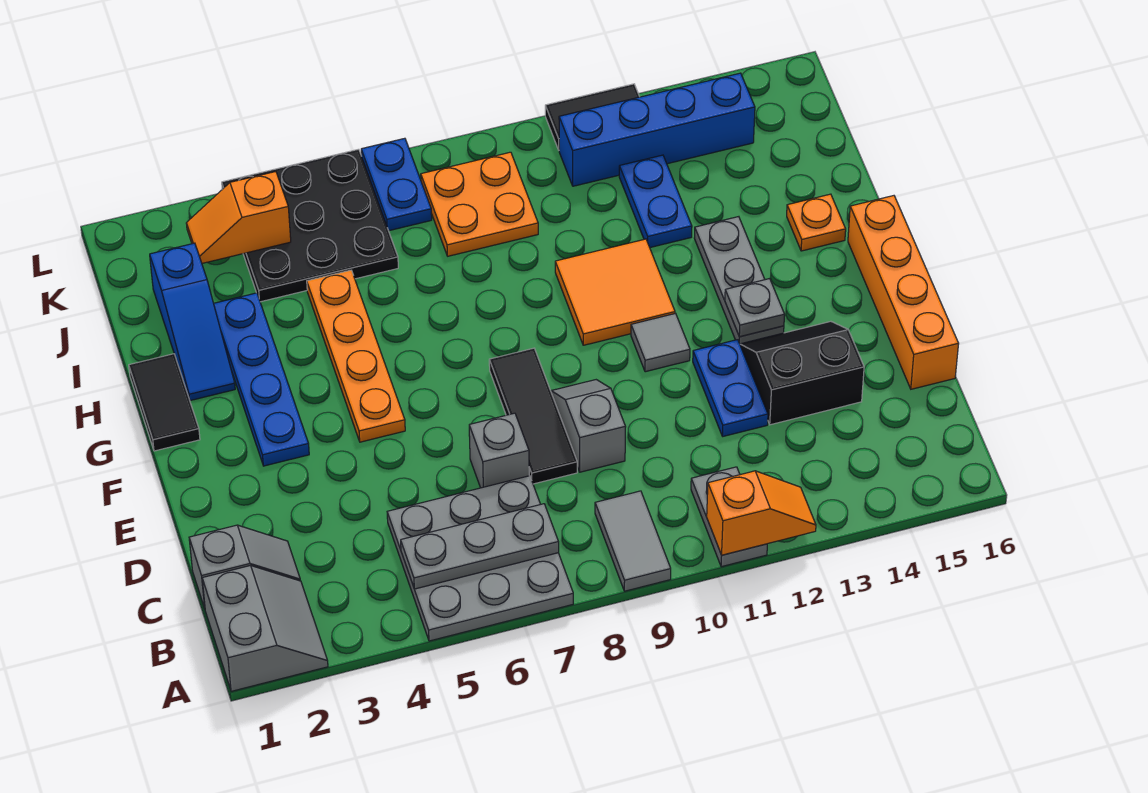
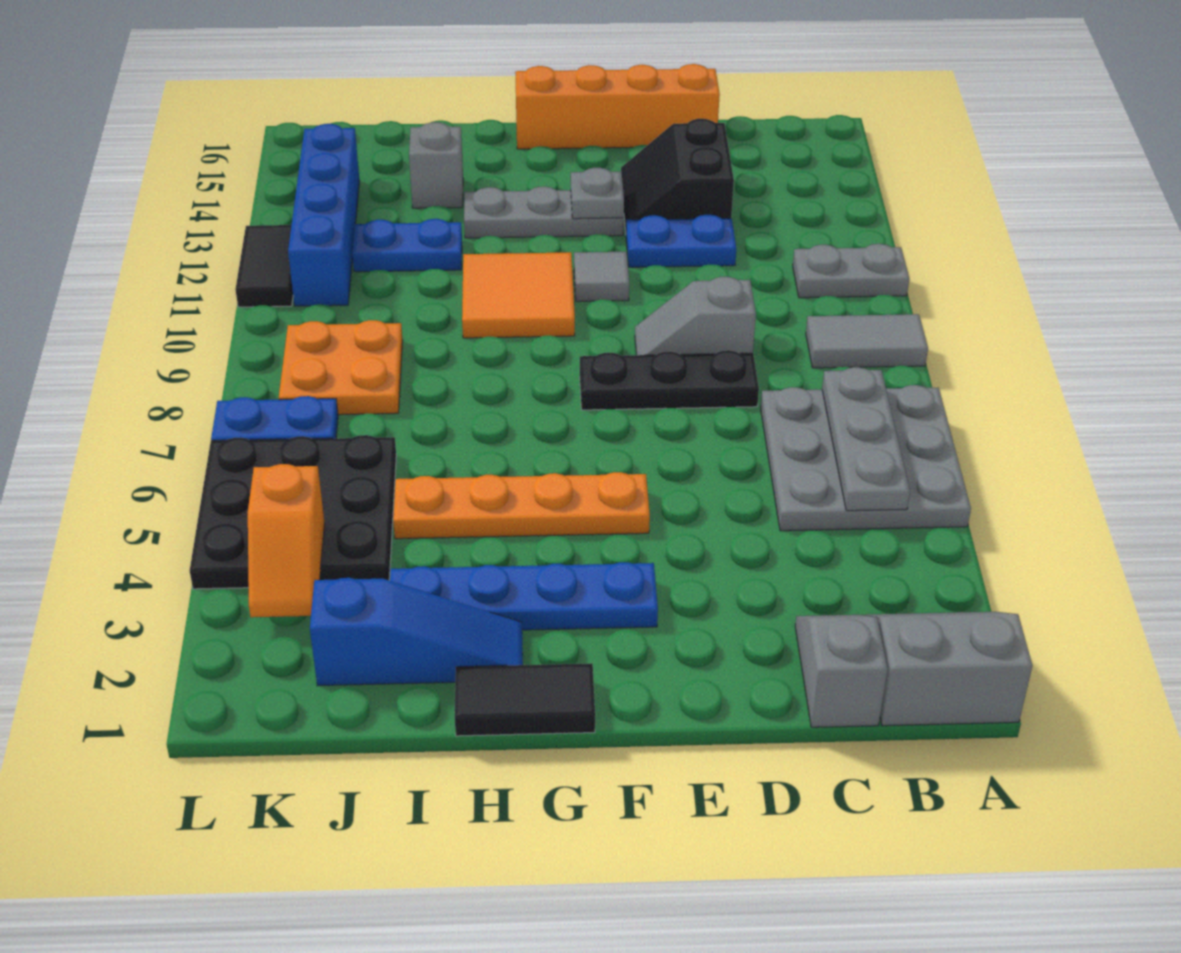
orange slope A11:A12 level 2 top 11 -> none
grey brick D7 level 1 -> grey brick I14 level 1
black tile D8:F8 level 1 -> black plate D8:F8 level 1
orange plate H15 level 1 -> none

